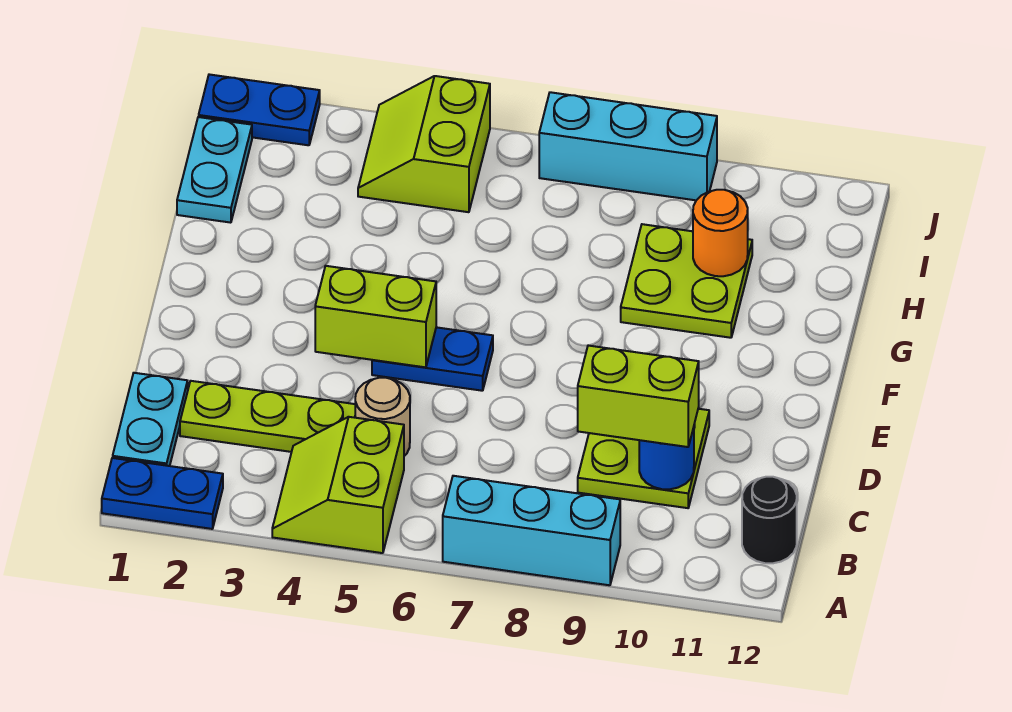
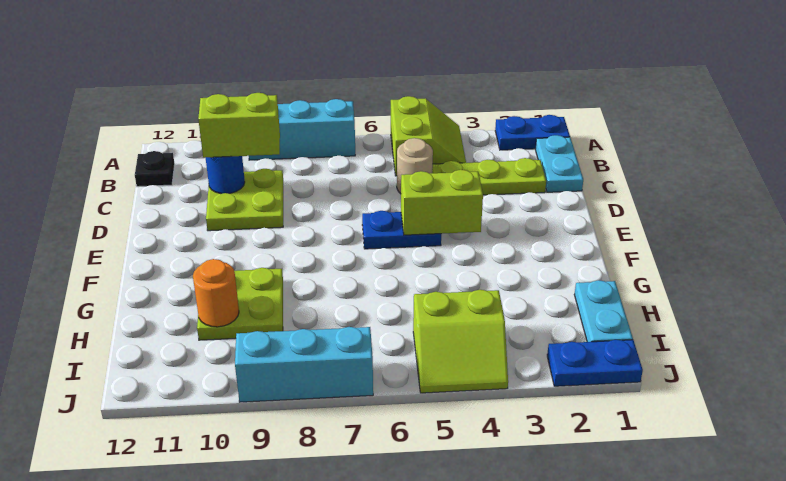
black round brick B12 level 1 -> black plate B12 level 1
lime slope I4:J5 level 1 top 5 -> lime slope I4:J5 level 1 top I

